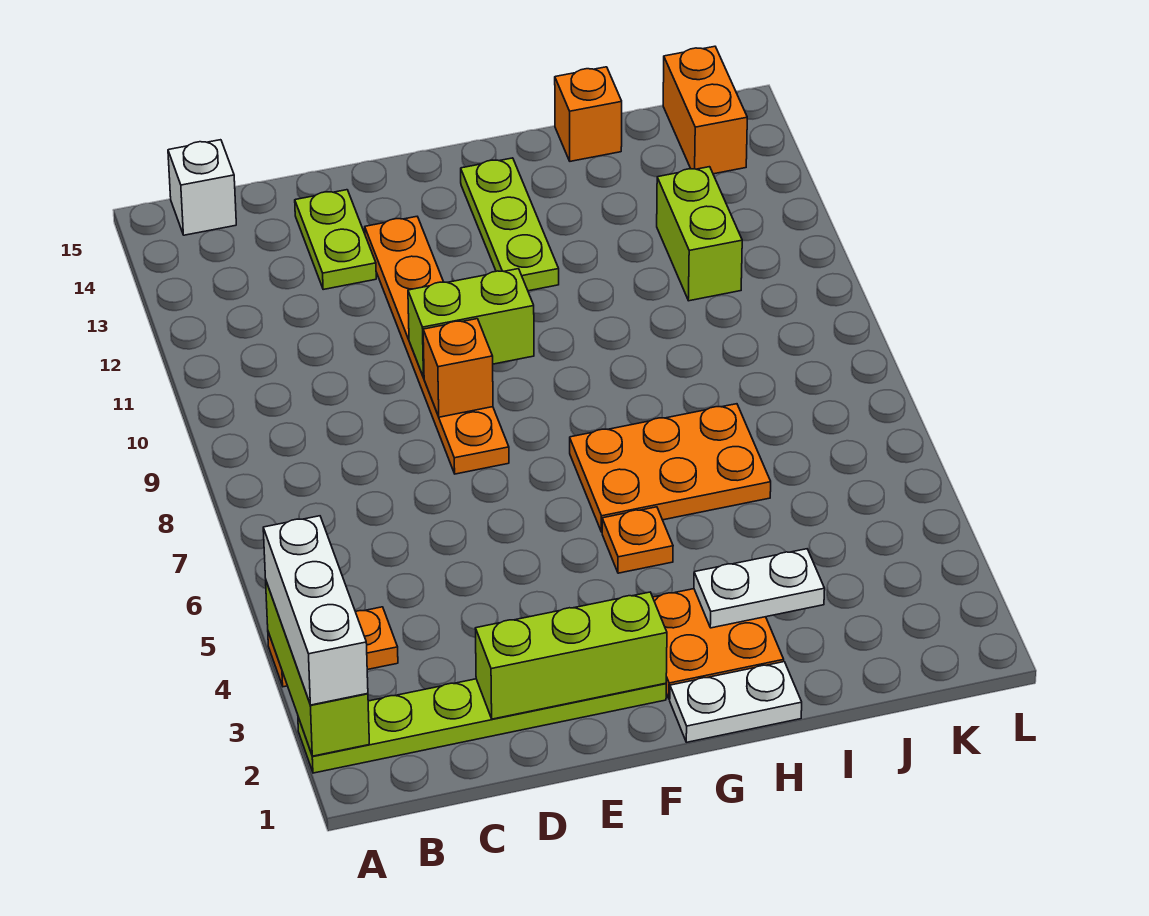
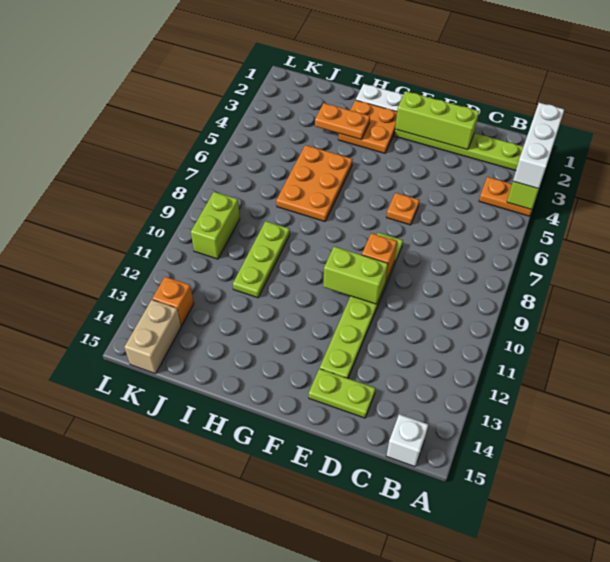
lime plate D13:D14 level 1 -> lime plate D14:E14 level 1
orange plate E8:E13 level 1 -> lime plate E8:E13 level 1
orange plate G5 level 1 -> orange plate E6 level 1
orange plate G6:I7 level 1 -> orange plate H5:I7 level 1
lime plate G12:G14 level 1 -> lime plate I9:I11 level 1
white plate H3:I3 level 2 -> orange plate H3:I3 level 2
orange brick I15 level 1 -> orange brick K13 level 1
lime brick J11:J12 level 1 -> lime brick K9:K10 level 1
orange brick K14:K15 level 1 -> tan brick K14:K15 level 1

